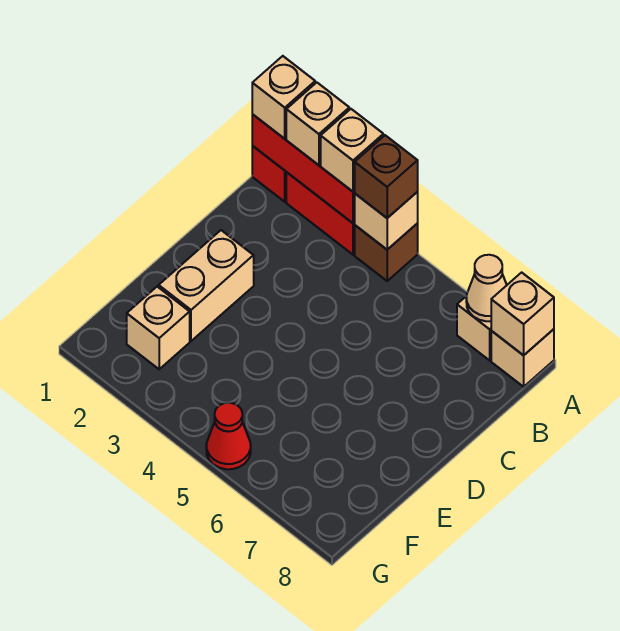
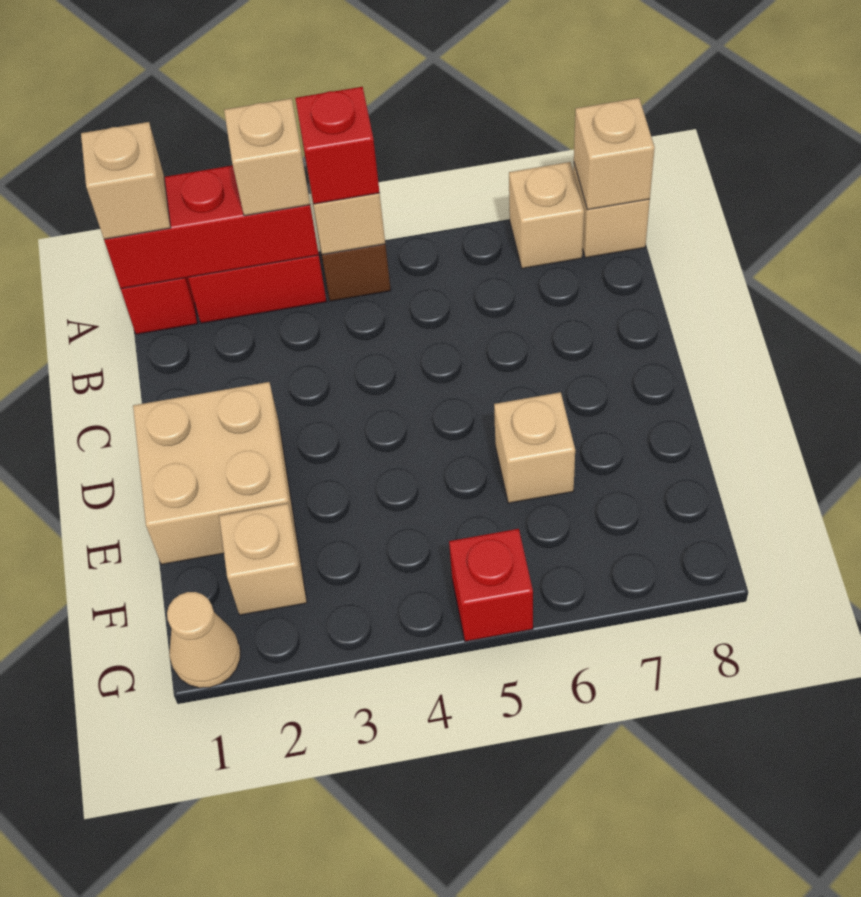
tan brick A2 level 3 -> tan brick E6 level 1
brown brick A4 level 3 -> red brick A4 level 3
tan cone A7 level 2 -> tan cone G1 level 1
tan brick D2:E2 level 1 -> tan brick D1:E2 level 1
red cone G5 level 1 -> red brick G5 level 1

